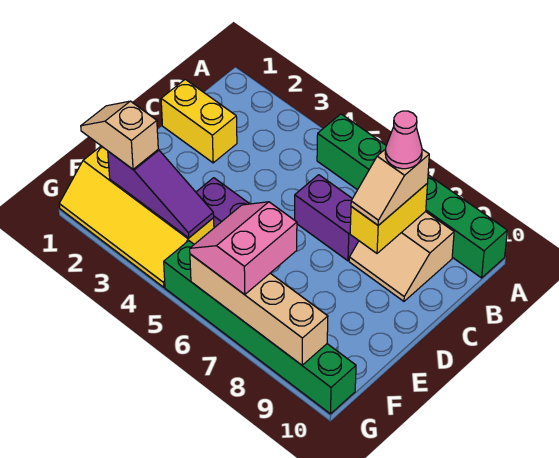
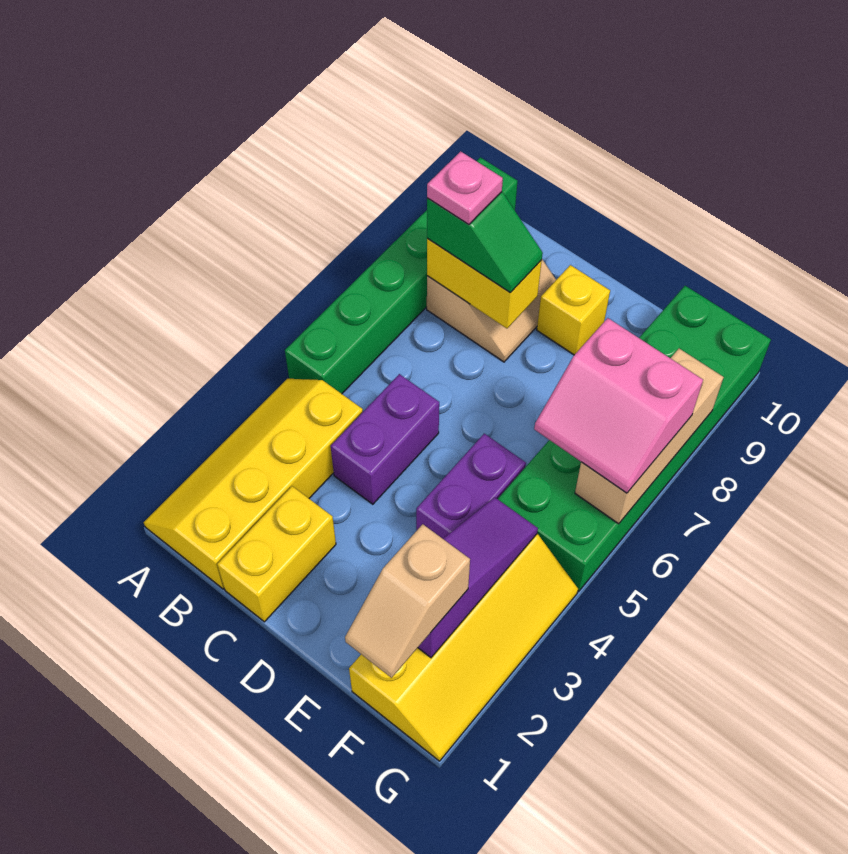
none -> yellow slope A1:B4 level 1 top B
tan slope B8:C8 level 3 top B -> green slope B8:C8 level 3 top B
pink cone B8 level 4 -> pink plate B8 level 4
purple brick C6:C7 level 1 -> purple brick C4:C5 level 1
none -> yellow brick D9 level 1
green brick G5:G10 level 1 -> green brick F5:G10 level 1
tan brick G6:G9 level 2 -> tan brick G6:G8 level 2

